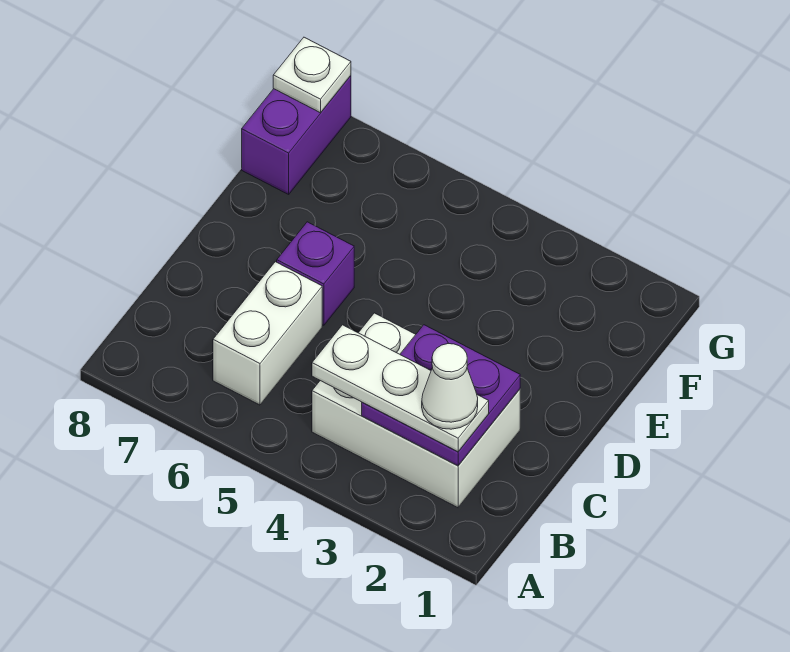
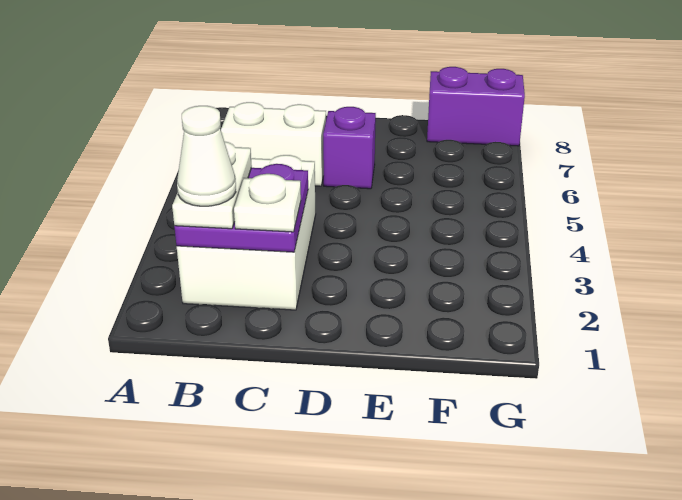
white plate B2:B4 level 3 -> white plate B2:B3 level 3
white plate G8 level 2 -> white plate C2 level 3

